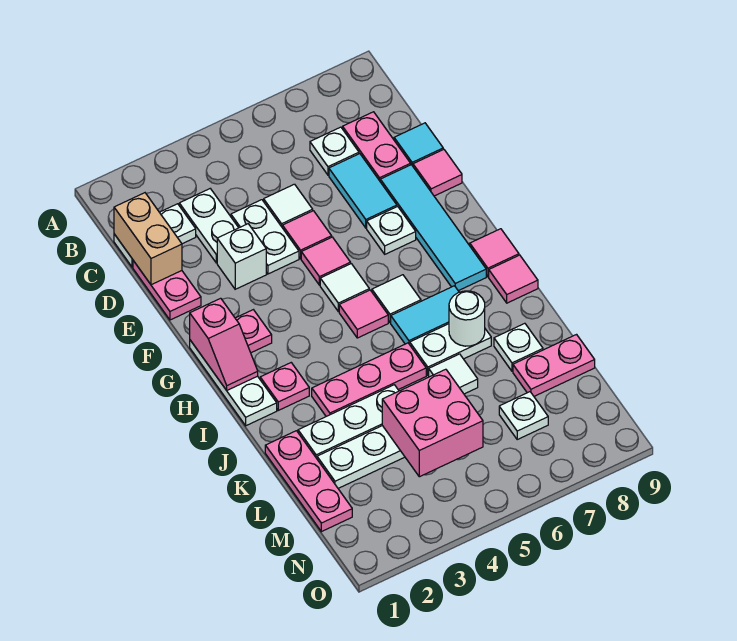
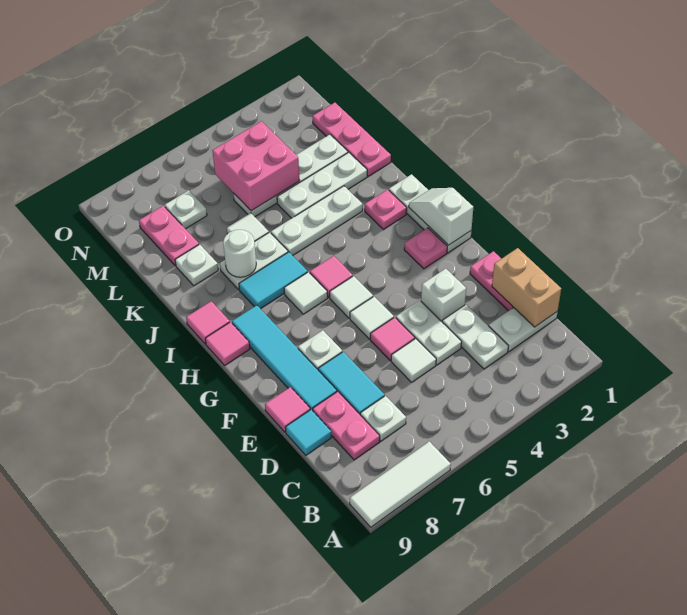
none -> white tile A7:A9 level 1
pink tile F5 level 1 -> white tile F5 level 1
pink slope G1:H1 level 2 top G -> white slope G1:H1 level 2 top G
pink plate J3:J5 level 1 -> white plate J3:J5 level 1
pink plate L8:L9 level 1 -> pink plate L8:M8 level 1

